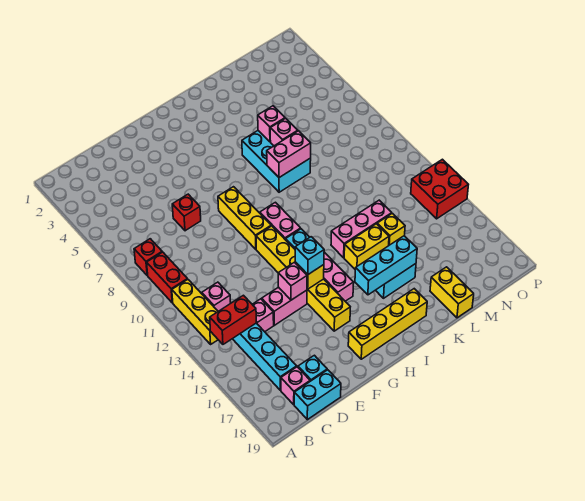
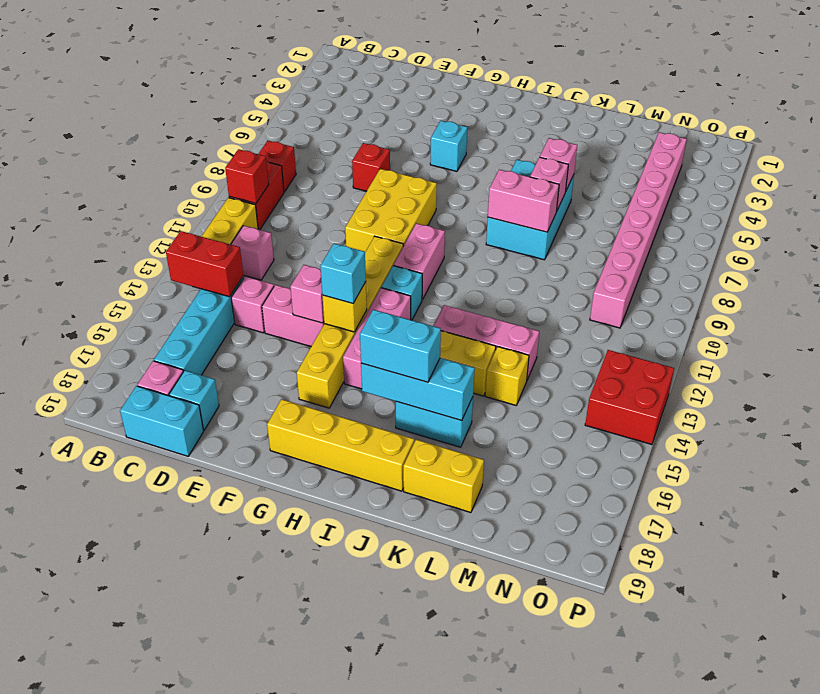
none -> red brick B10 level 2
none -> cyan brick G5 level 1
yellow brick G8:G10 level 1 -> yellow brick F8:G10 level 1
none -> cyan brick I16:J16 level 3
yellow brick L18:L19 level 1 -> yellow brick K18:L18 level 1
none -> pink brick N3:N10 level 1

